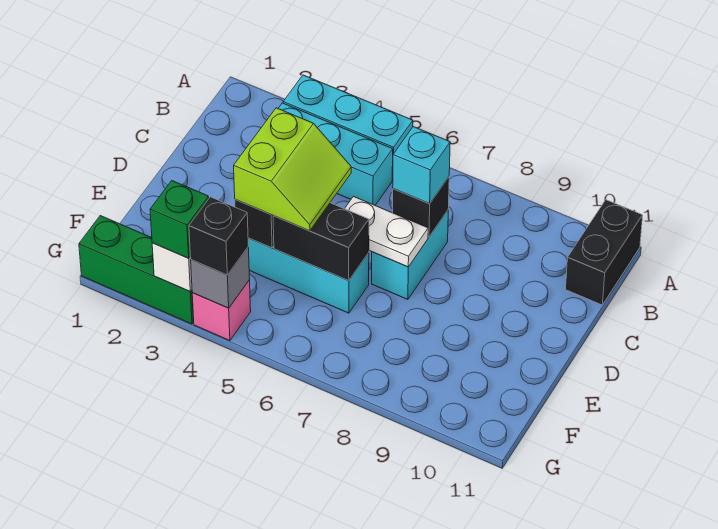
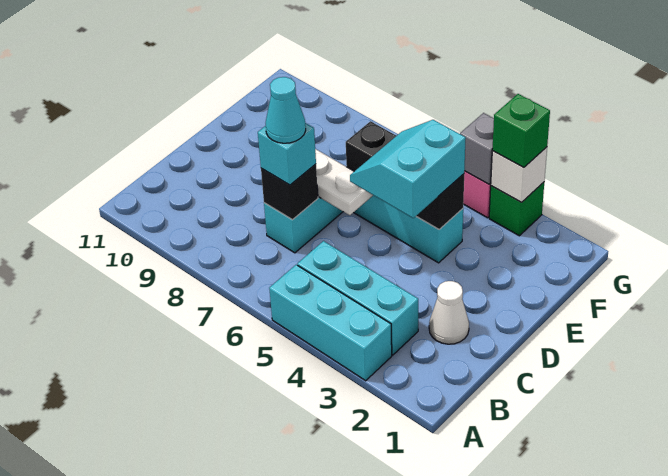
black brick A11:B11 level 1 -> none
none -> white cone C2 level 1
none -> cyan cone C7 level 4
lime slope D4:E5 level 3 top 4 -> cyan slope D4:E5 level 3 top 4
green brick G1:G3 level 1 -> green brick G3 level 1
black brick G4 level 3 -> none

